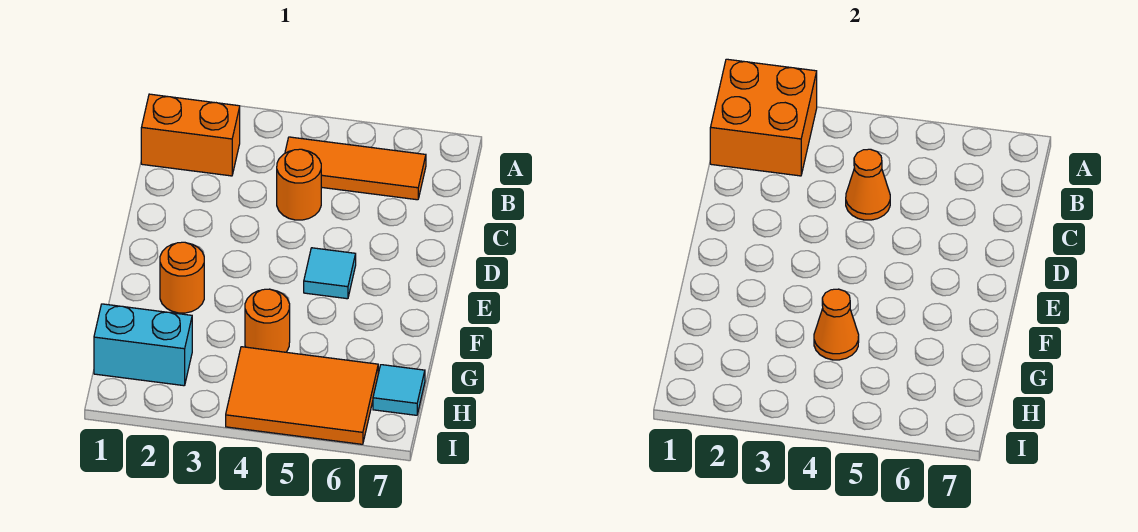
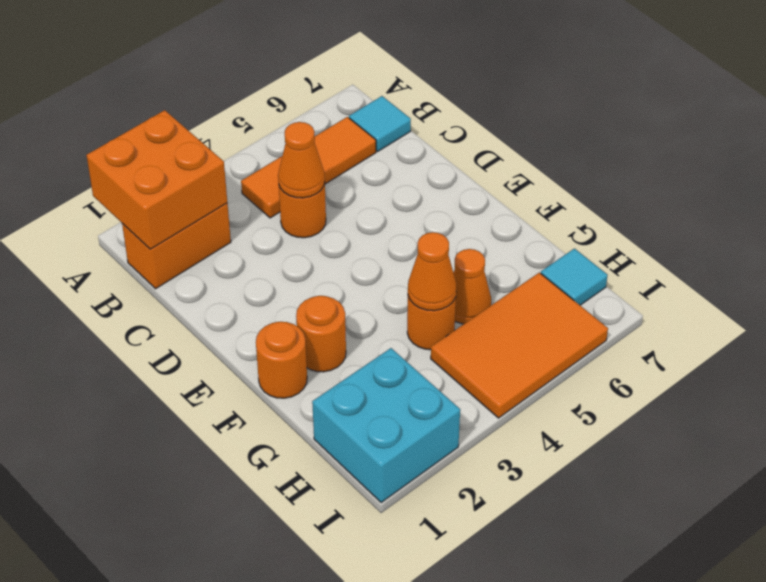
cyan tile E5 level 1 -> cyan tile B7 level 1
none -> orange round brick F1 level 1
none -> orange cone G5 level 1
cyan brick H1:H2 level 1 -> cyan brick H1:I2 level 1

